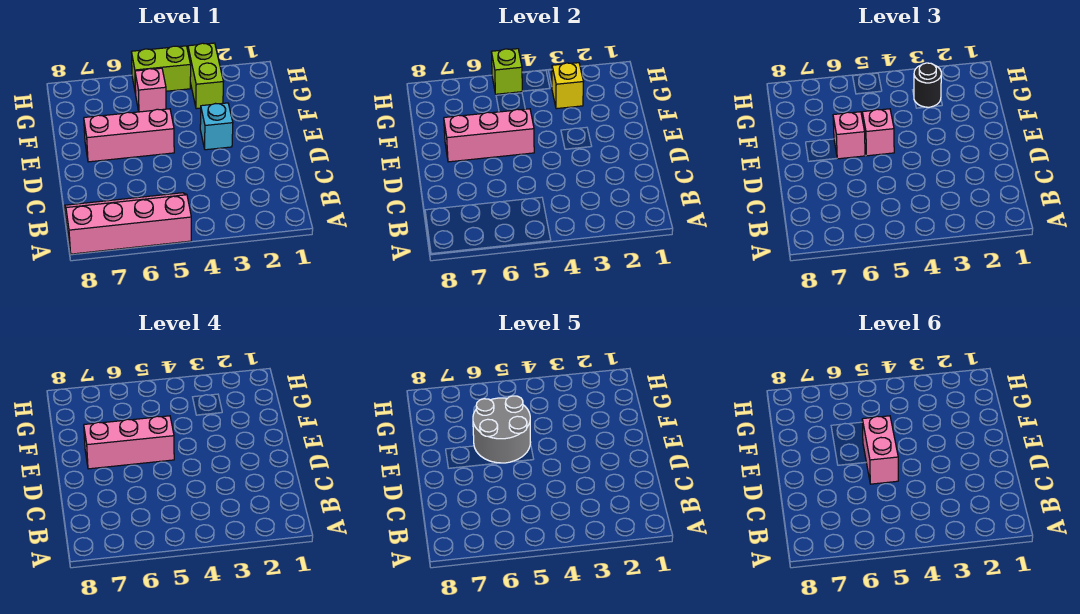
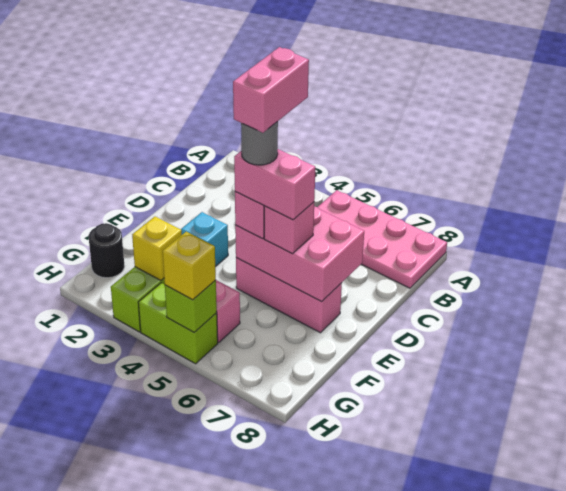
pink slope A5:B8 level 1 top A -> pink plate A5:B8 level 1
pink brick E5:E7 level 2 -> pink brick D5:E7 level 2
pink brick E5:E7 level 4 -> pink brick E5:E6 level 4
grey round brick E5:F6 level 5 -> grey round brick E5 level 5
black round brick G3 level 3 -> black round brick G1 level 1
none -> yellow brick H5 level 3

